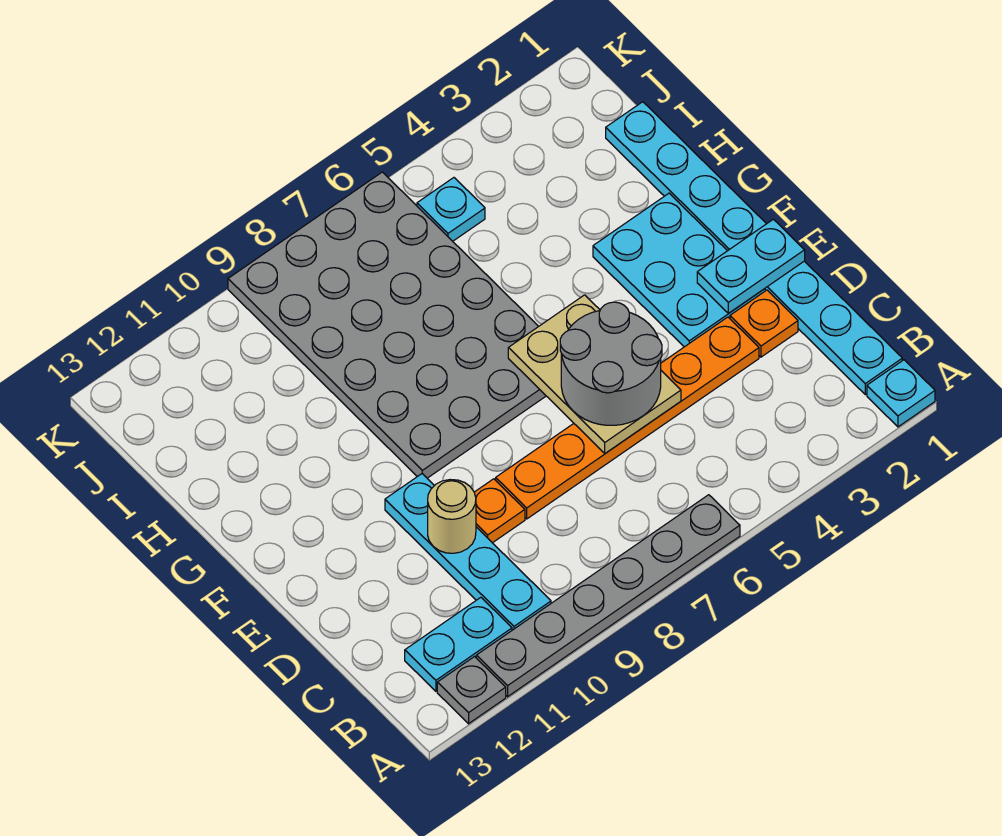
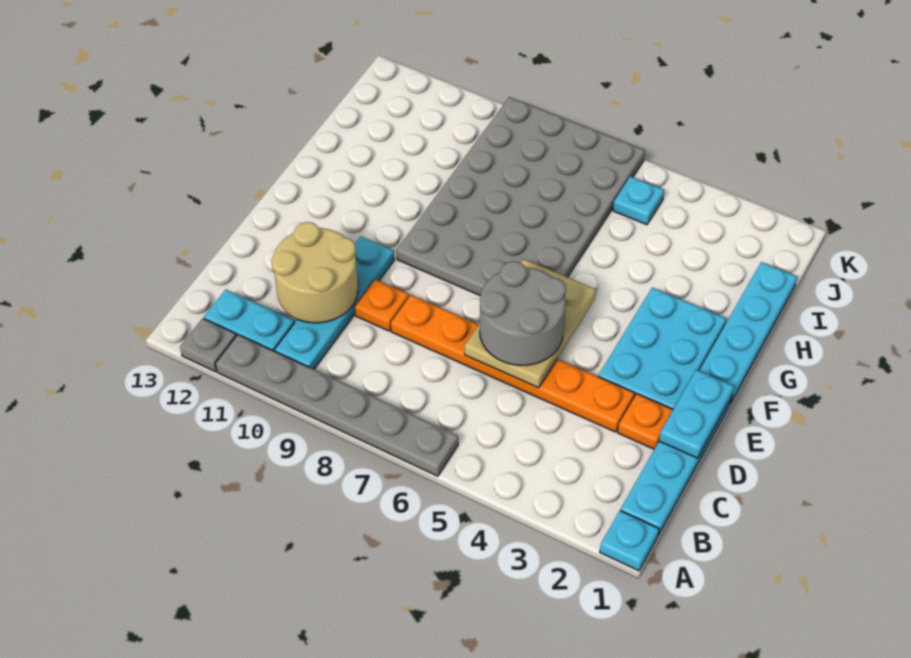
tan round brick D10 level 2 -> tan round brick C10:D11 level 2
cyan plate E1:E2 level 2 -> cyan plate D1:E1 level 2

